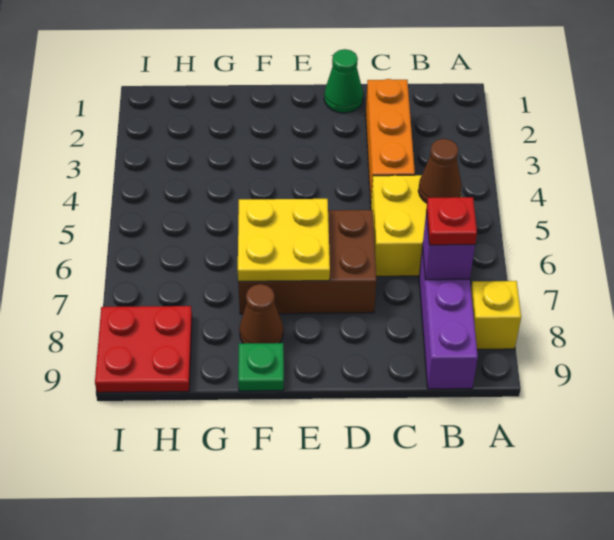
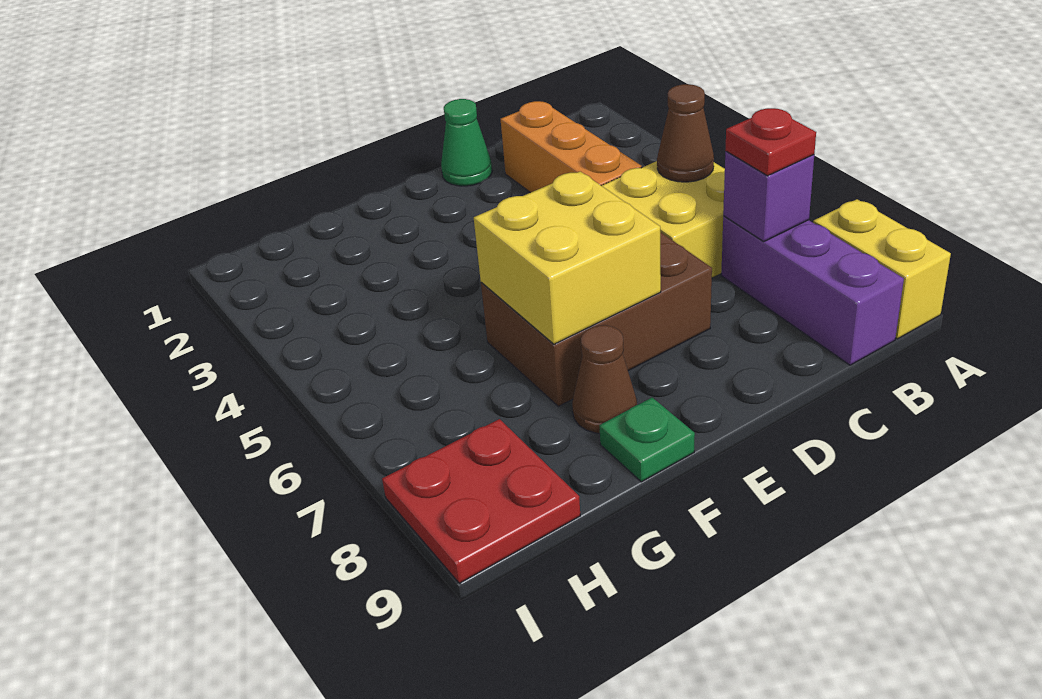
yellow brick A8 level 1 -> yellow brick A8:A9 level 1
yellow plate E6:F7 level 2 -> yellow brick E6:F7 level 2

